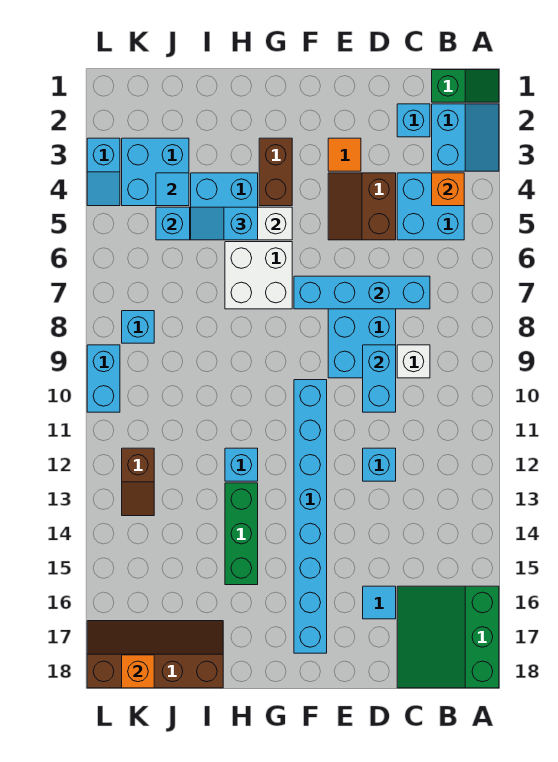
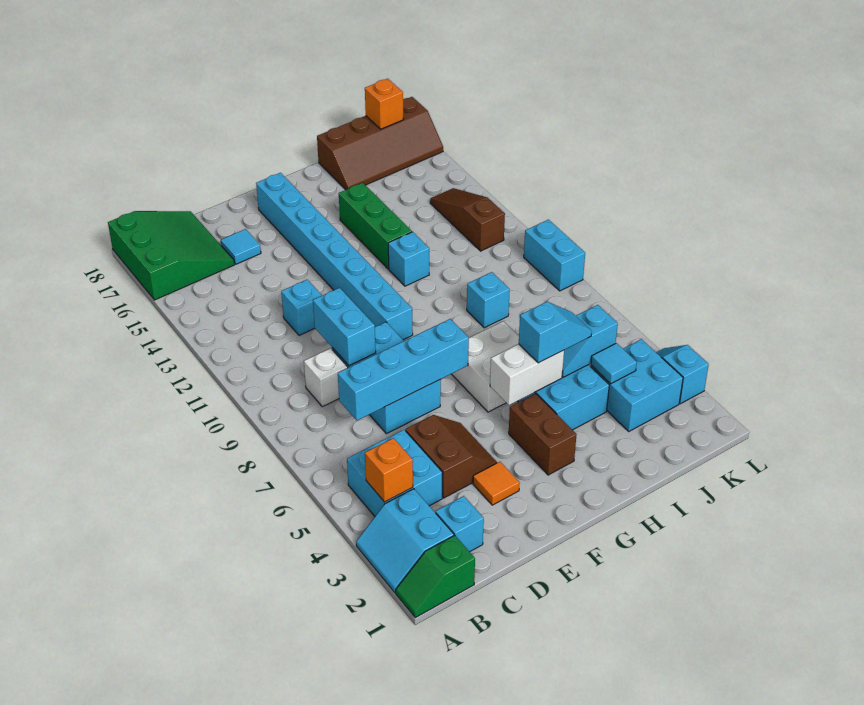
cyan brick K8 level 1 -> cyan brick I9 level 1
brown slope K12:K13 level 1 top 12 -> brown slope K12:K14 level 1 top 12

